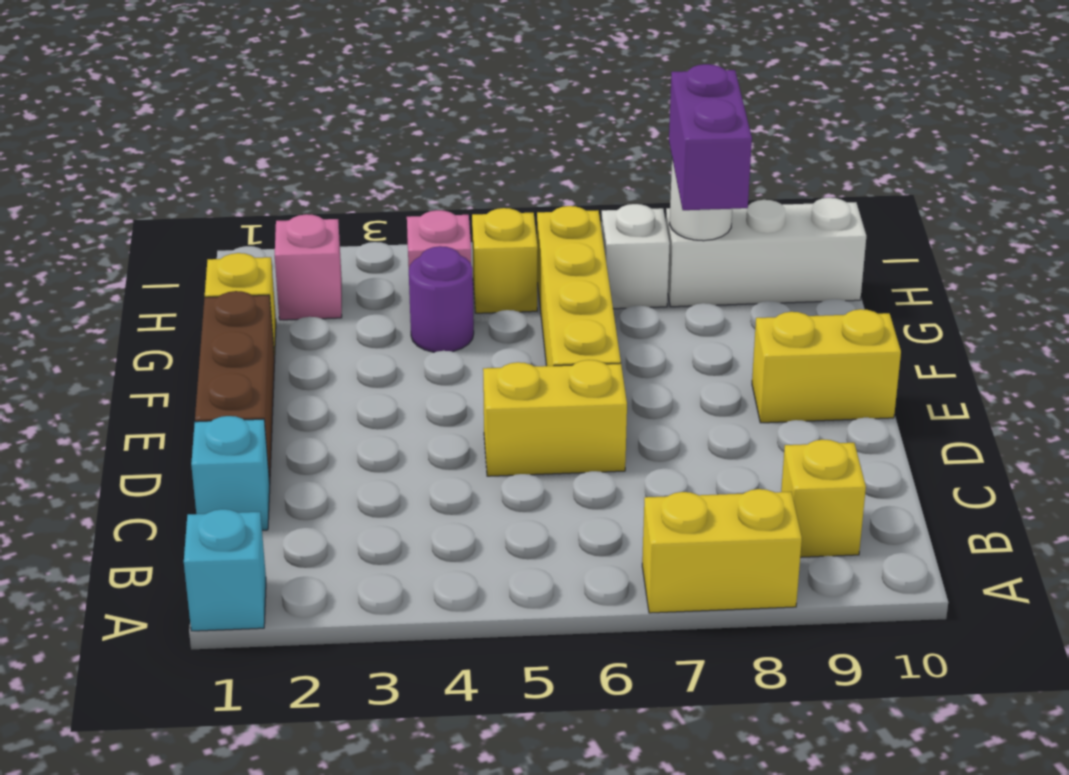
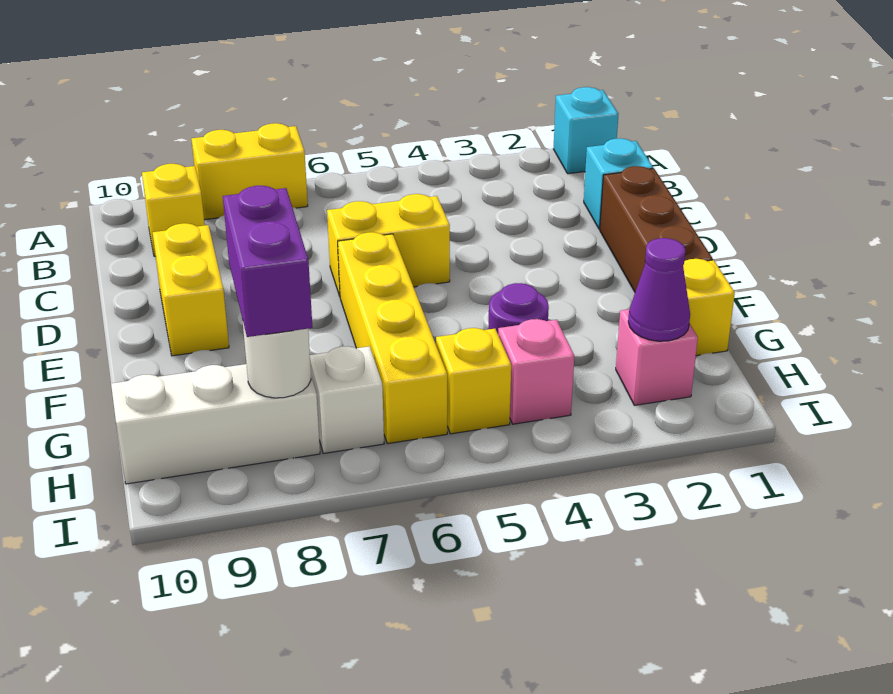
yellow brick E9:E10 level 1 -> yellow brick D9:E9 level 1
none -> purple cone H2 level 2

